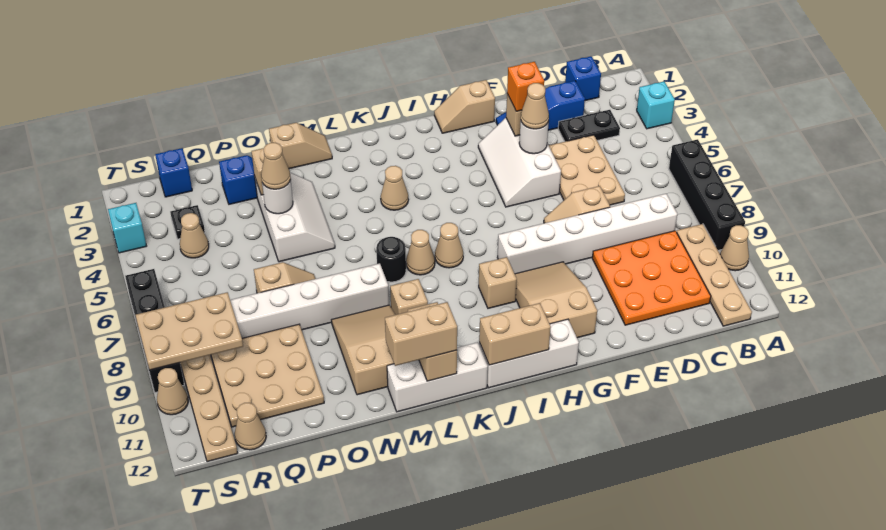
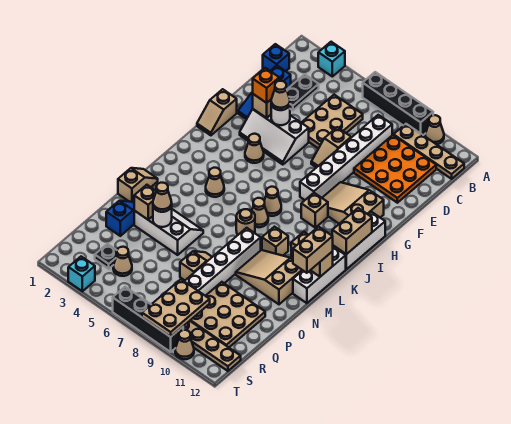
tan plate D4:E6 level 1 -> tan plate C5:E6 level 1
black round brick L7 level 1 -> tan round brick L7 level 1
blue brick R1 level 1 -> none
tan cone R12 level 1 -> tan cone H4 level 1

